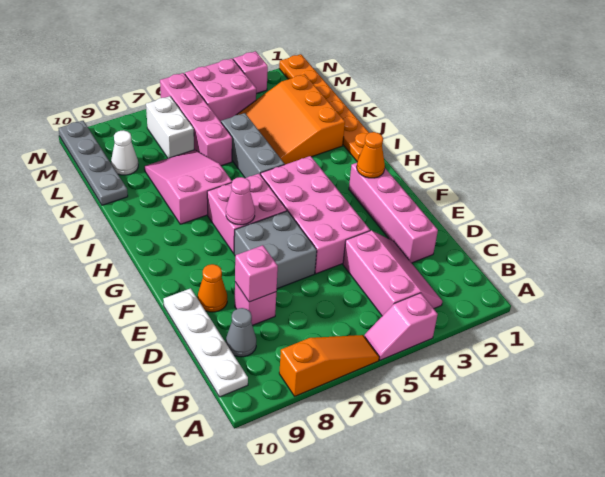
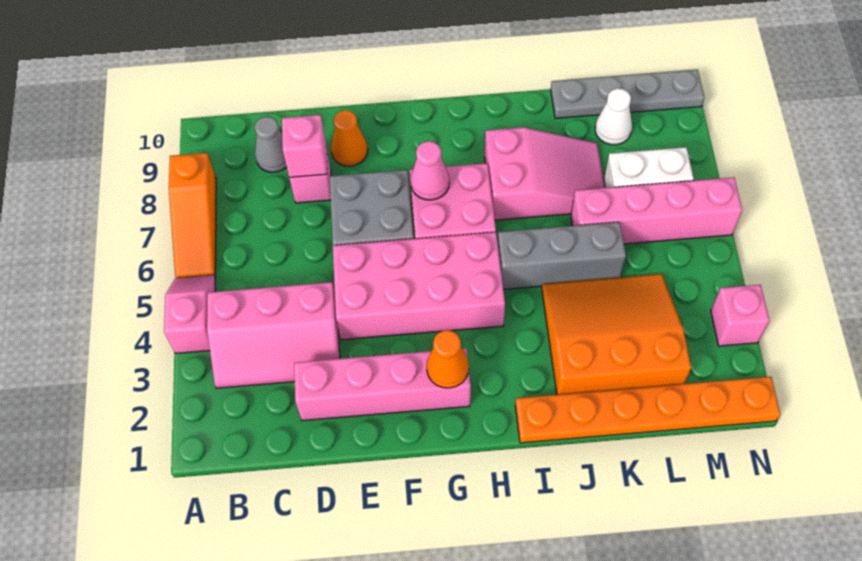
white plate B10:E10 level 1 -> none
pink brick M4:N5 level 1 -> none

